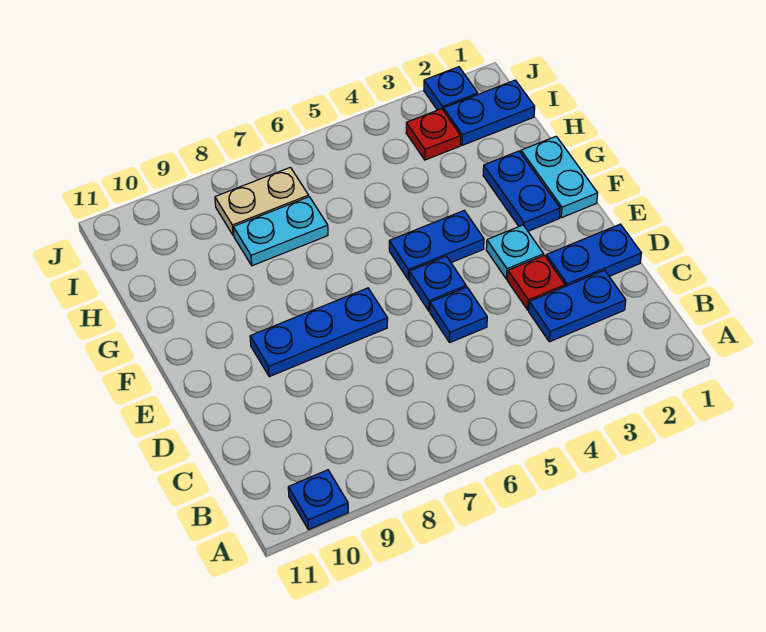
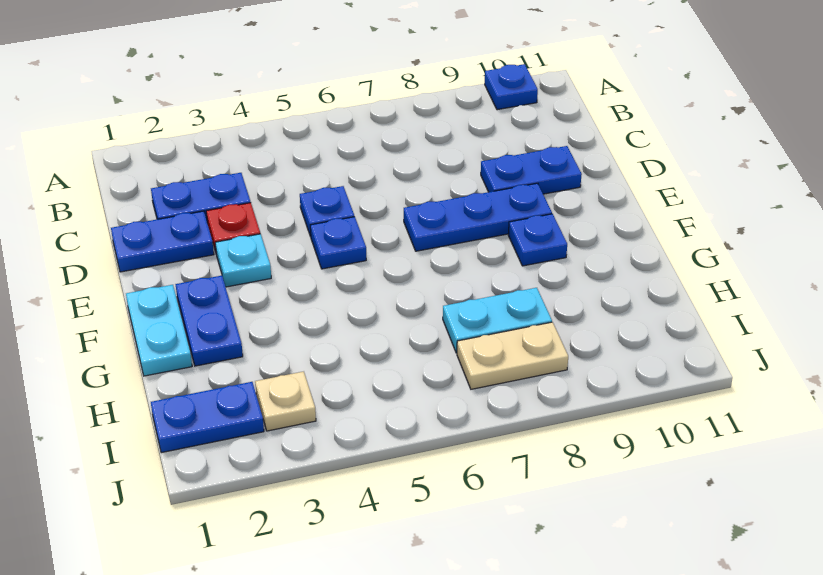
blue plate F4:F5 level 1 -> blue plate D9:D10 level 1
red plate I3 level 1 -> tan plate I3 level 1
blue plate J2 level 1 -> blue plate F9 level 1

